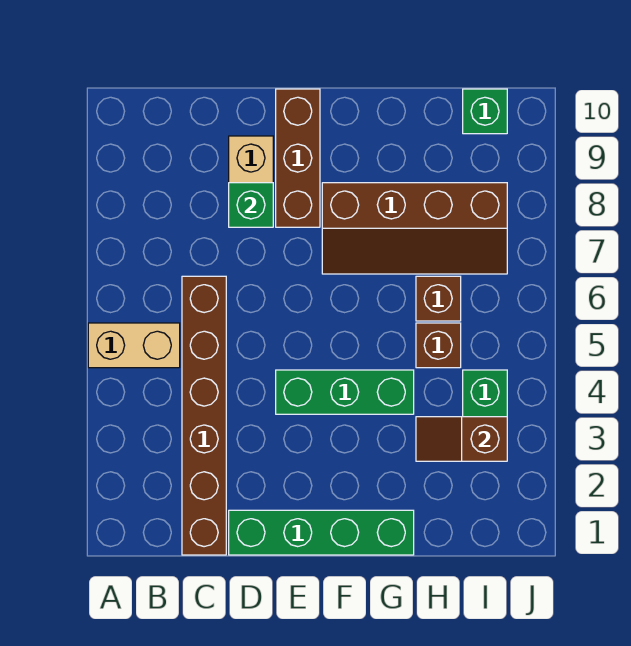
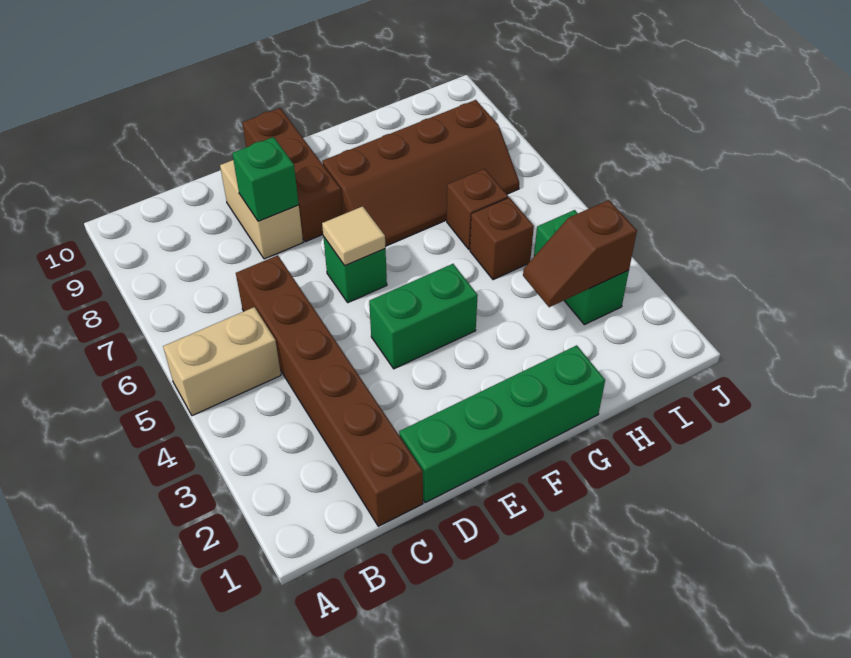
green brick E4:G4 level 1 -> green brick E4:F4 level 1
none -> tan tile E6 level 2
green brick I10 level 1 -> green brick E6 level 1

